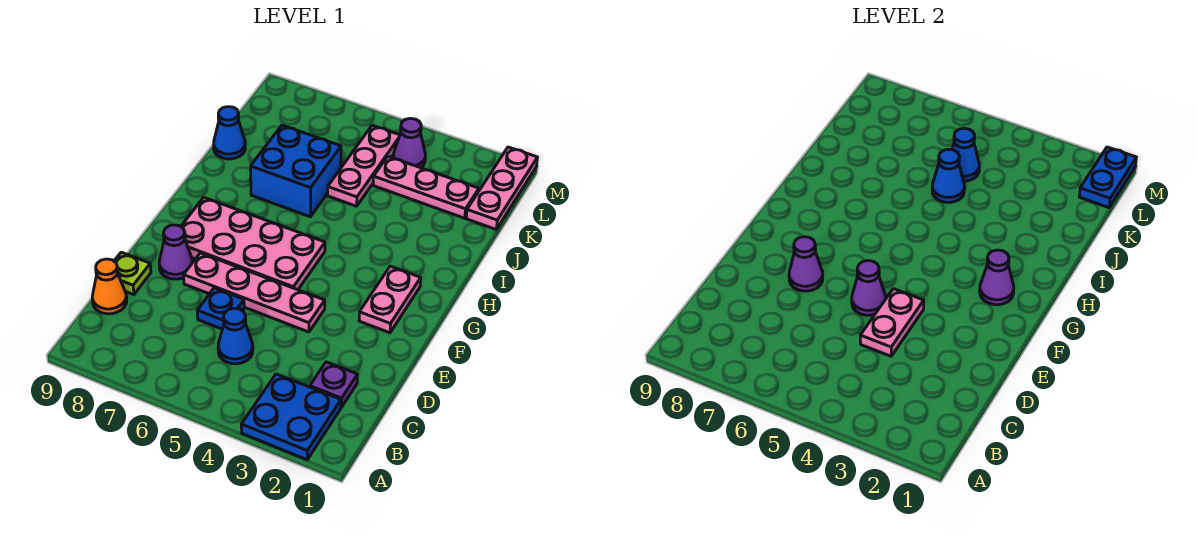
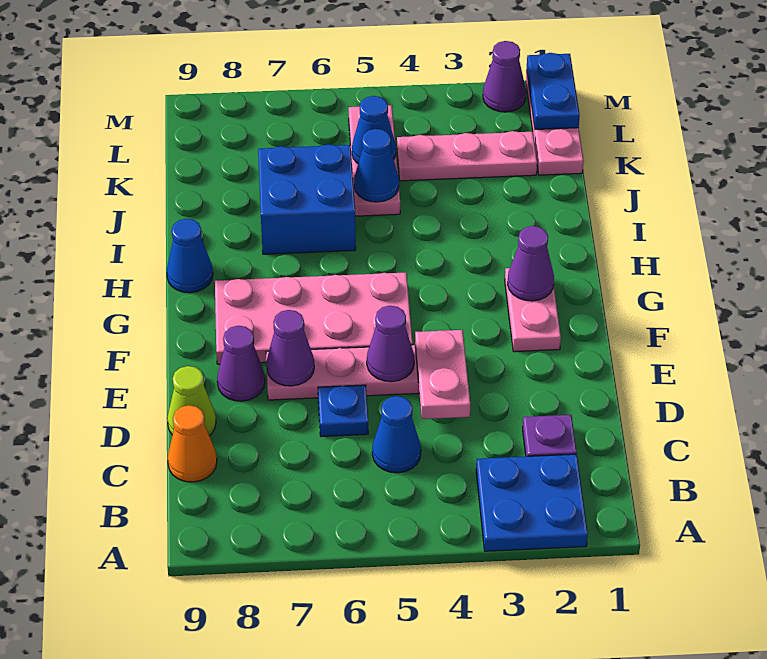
lime plate D9 level 1 -> lime cone D9 level 1
blue cone J9 level 1 -> blue cone H9 level 1
purple cone L4 level 1 -> purple cone M2 level 1

